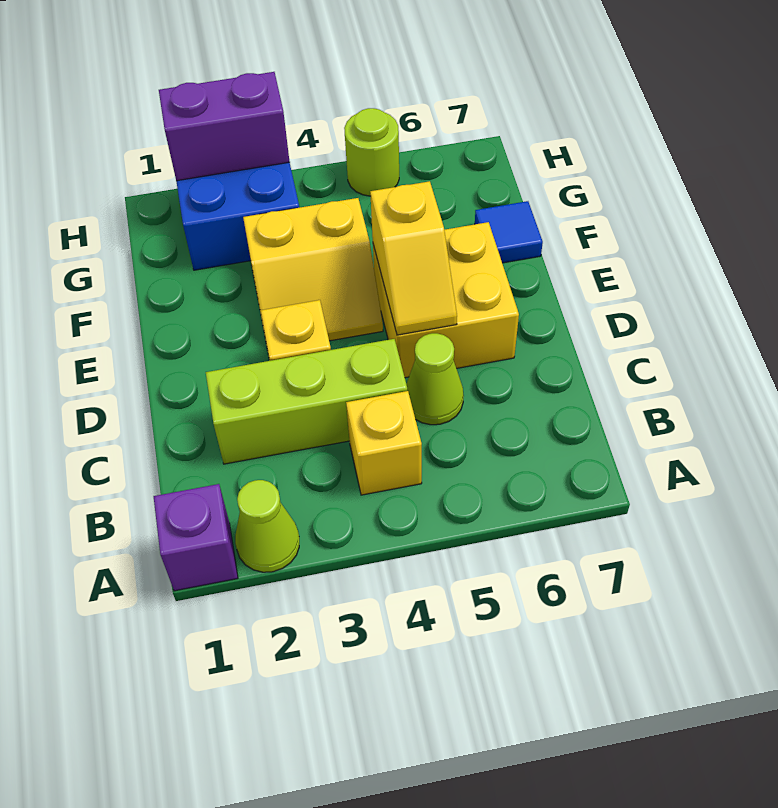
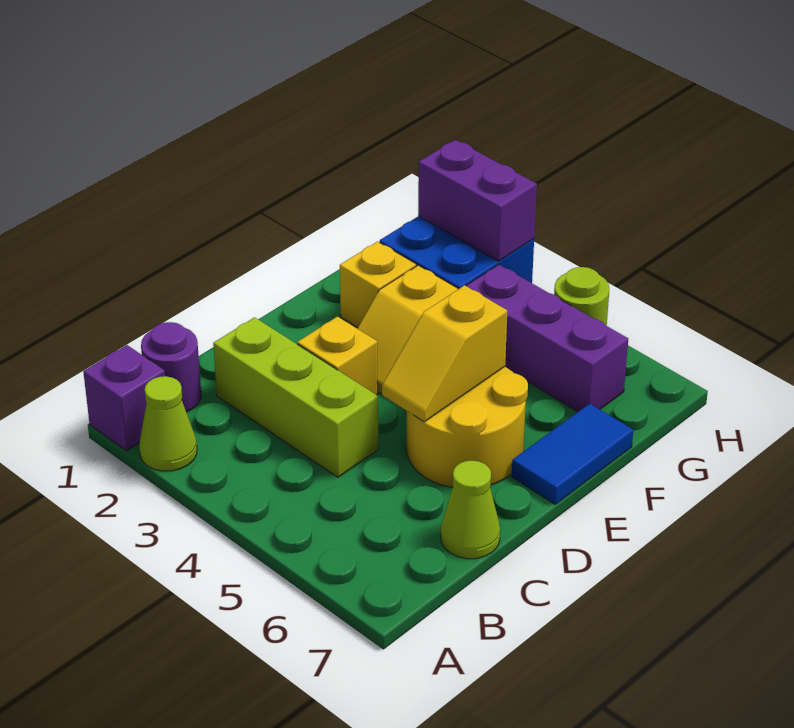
none -> purple round brick B1 level 1
yellow brick B4 level 1 -> yellow brick F2 level 1
lime cone C5 level 1 -> lime cone C7 level 1
yellow brick D5:E6 level 1 -> yellow round brick D5:E6 level 1
blue tile F7 level 1 -> blue tile E7:F7 level 1
none -> purple brick G4:G6 level 1

